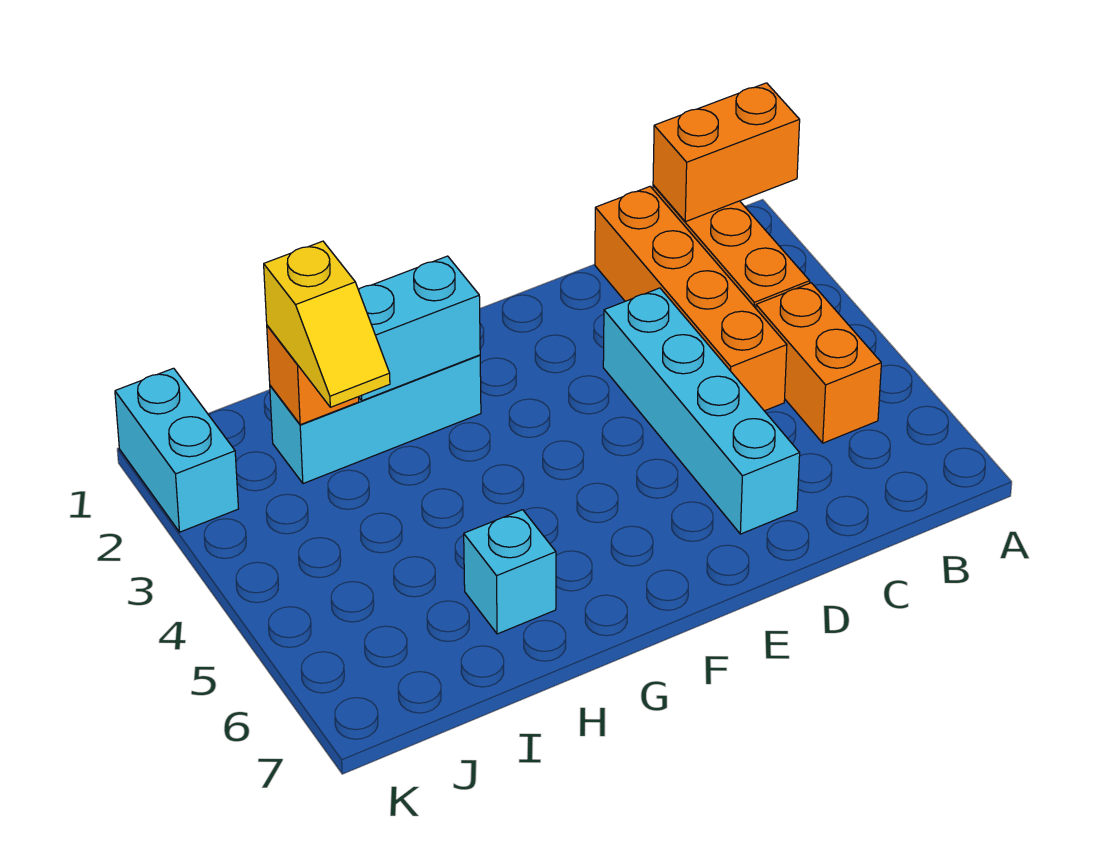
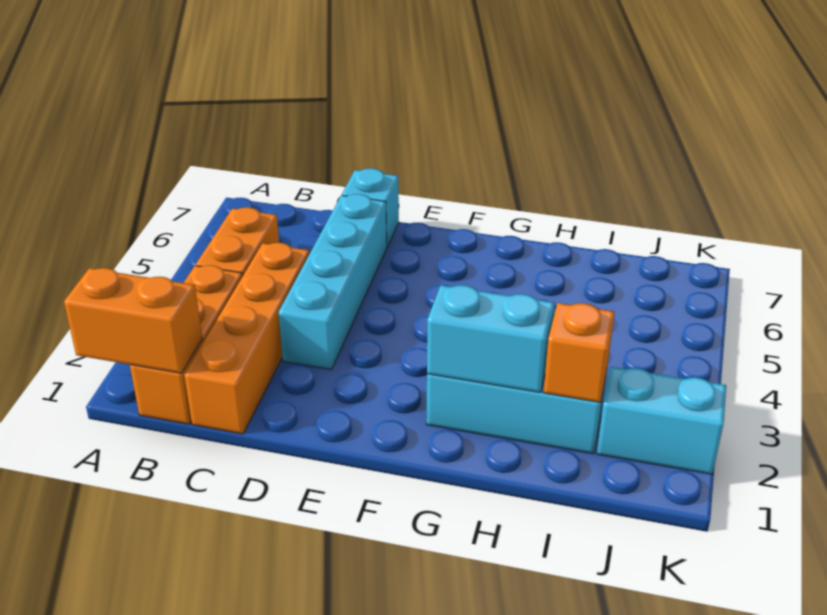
cyan brick H6 level 1 -> cyan brick D7 level 1
yellow slope I2:I3 level 3 top 2 -> none
cyan brick K1:K2 level 1 -> cyan brick J2:K2 level 1

